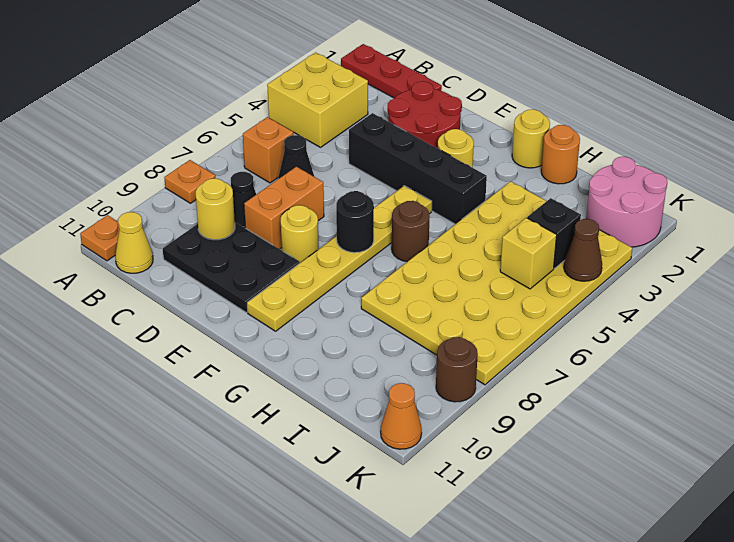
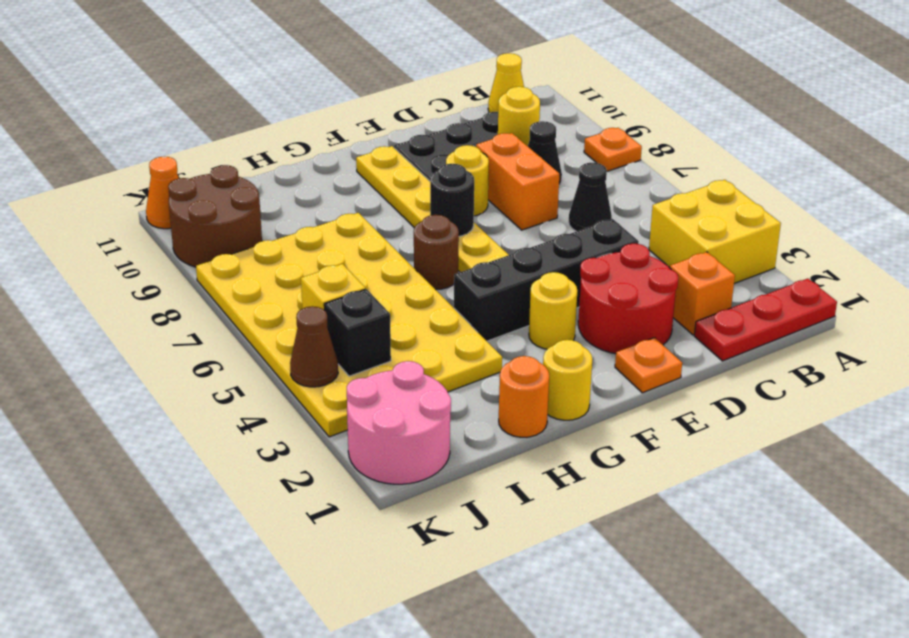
orange plate A11 level 1 -> orange plate E1 level 1
orange brick B6 level 1 -> orange brick C2 level 1
brown round brick K9 level 1 -> brown round brick J9:K10 level 1

